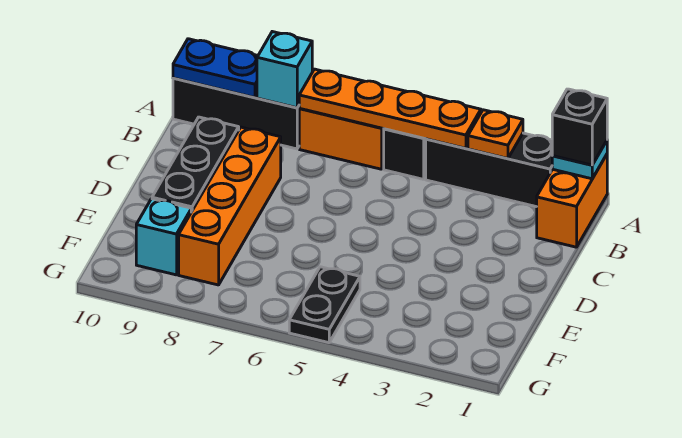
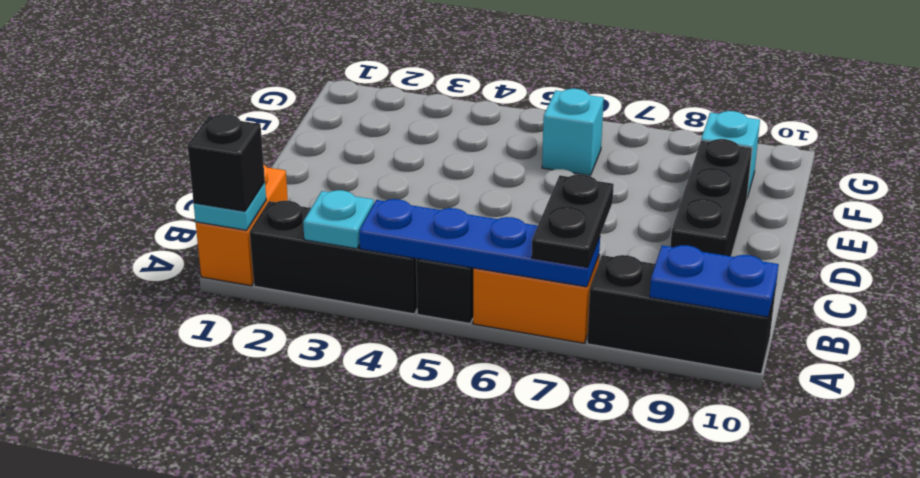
orange plate A3 level 2 -> cyan plate A3 level 2
orange plate A4:A7 level 2 -> blue plate A4:A7 level 2
cyan brick A8 level 2 -> cyan brick F6 level 1
orange brick C8:F8 level 1 -> none
black plate F5:G5 level 1 -> black plate A7:B7 level 3

